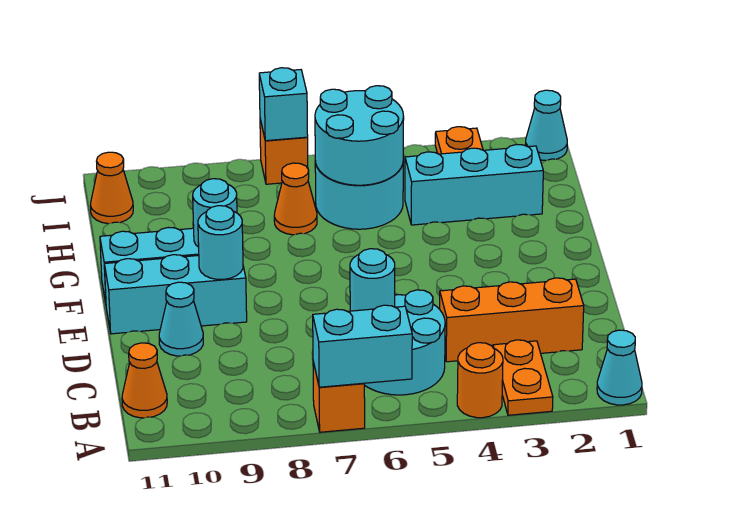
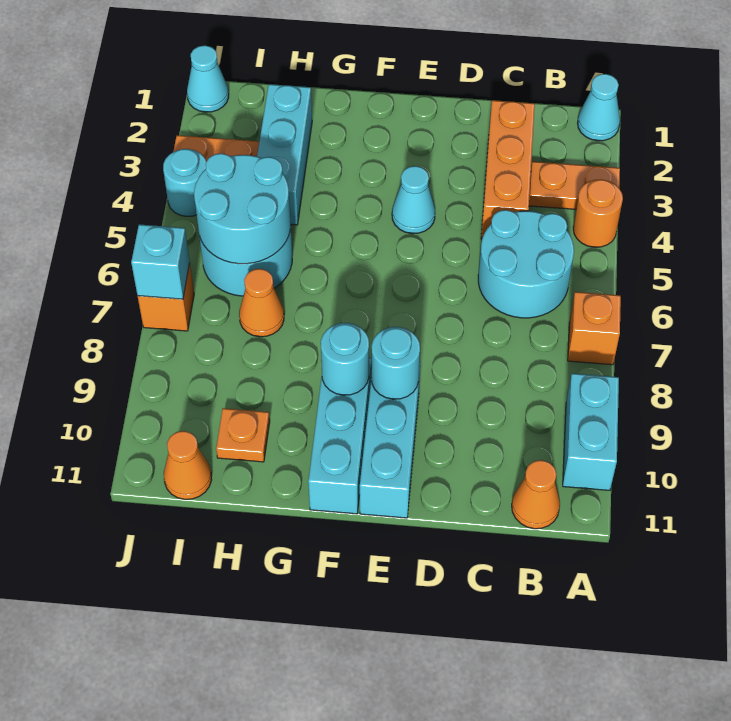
cyan brick A6:A7 level 2 -> cyan brick A9:A10 level 1
cyan round brick C6 level 2 -> cyan round brick J4 level 1
cyan cone D10 level 1 -> cyan cone E4 level 1
none -> orange plate H10 level 1

